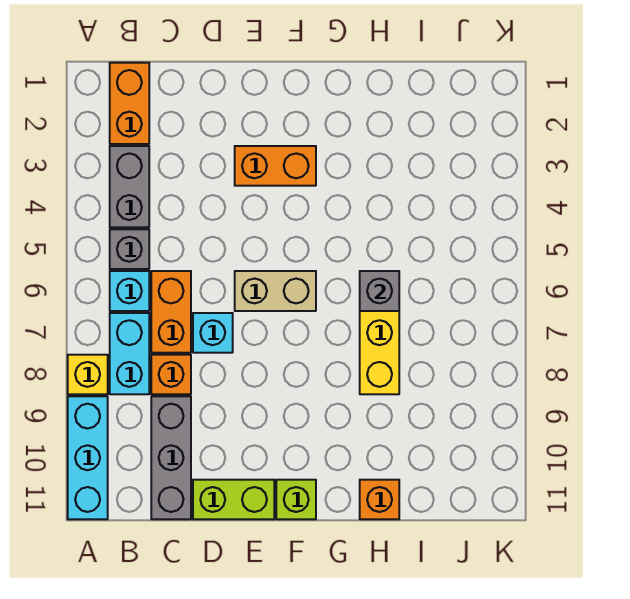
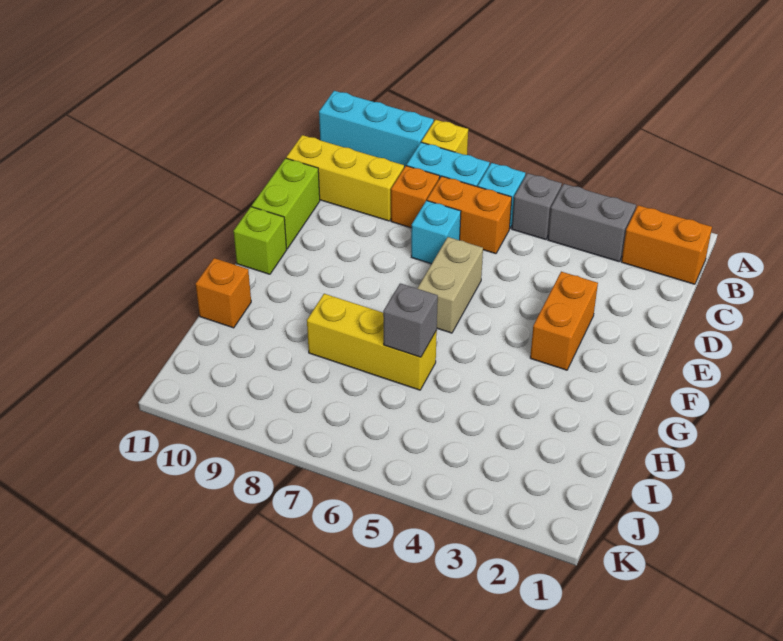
grey brick C9:C11 level 1 -> yellow brick C9:C11 level 1

